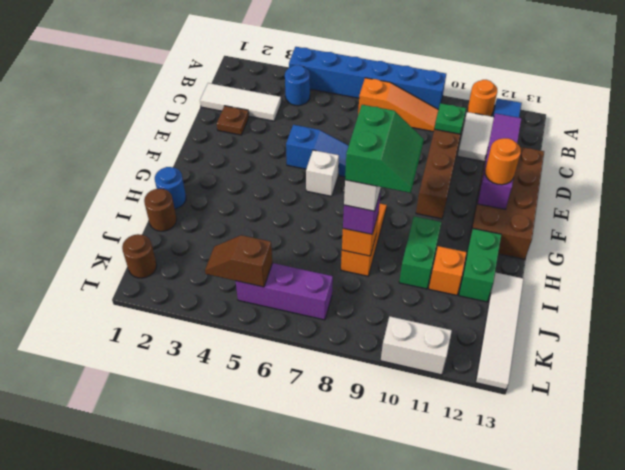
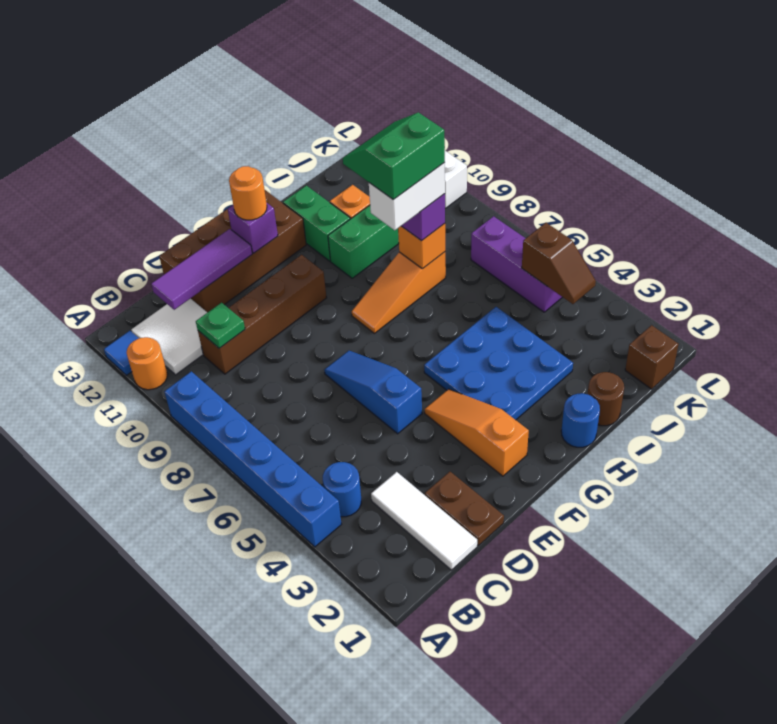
orange slope B7:B9 level 1 top 7 -> orange slope F2:F4 level 1 top 2
brown plate D2 level 1 -> brown plate D1:D2 level 1
white brick F6 level 1 -> none
none -> blue plate G3:I5 level 1
green brick H12:I12 level 1 -> green brick H11:H12 level 1
white tile I13:L13 level 1 -> none
brown round brick K1 level 1 -> brown brick K1 level 1

